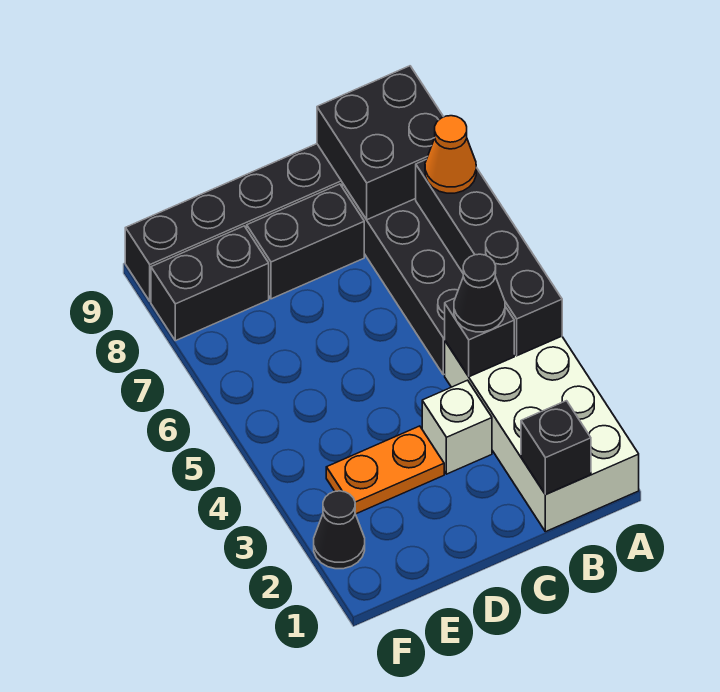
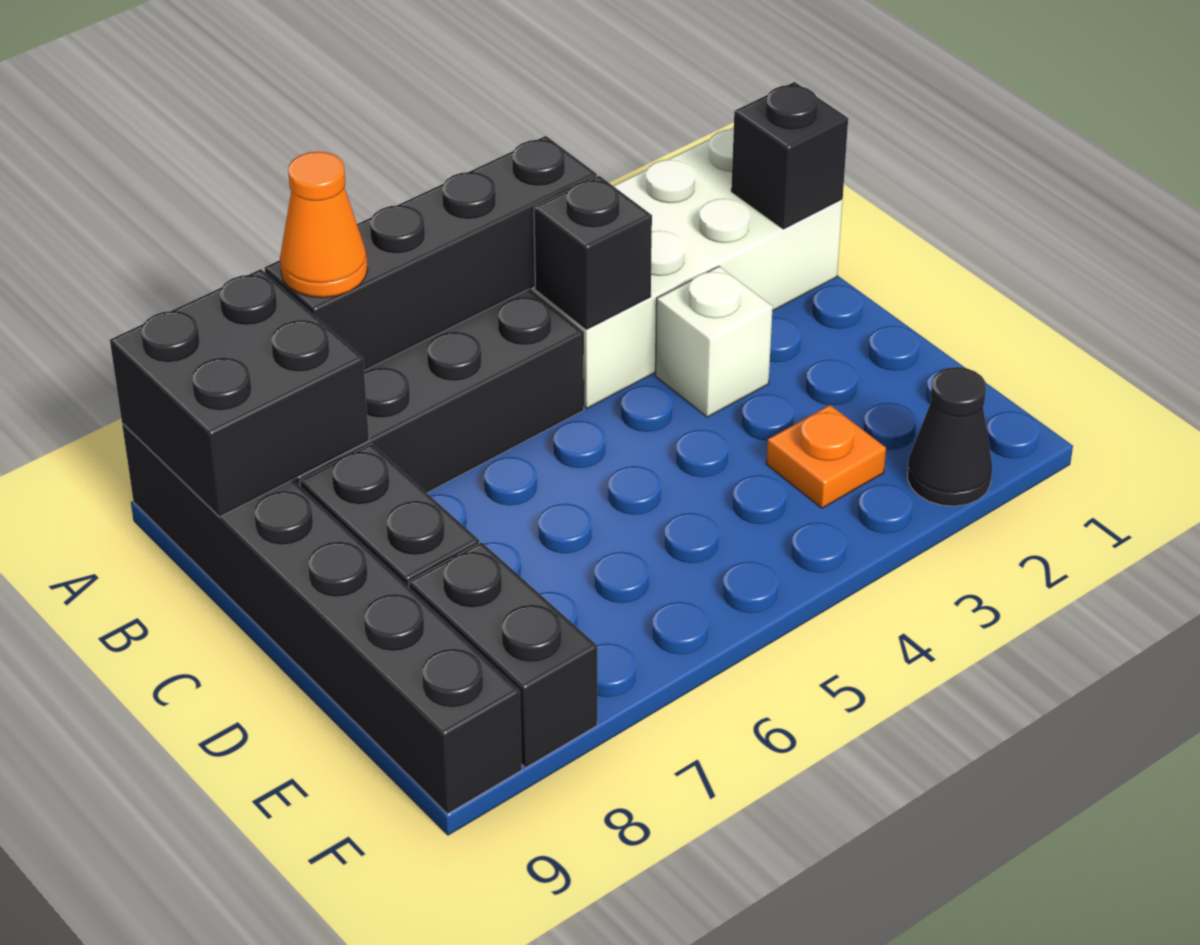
black cone B4 level 3 -> none
orange plate D3:E3 level 1 -> orange plate E3 level 1

